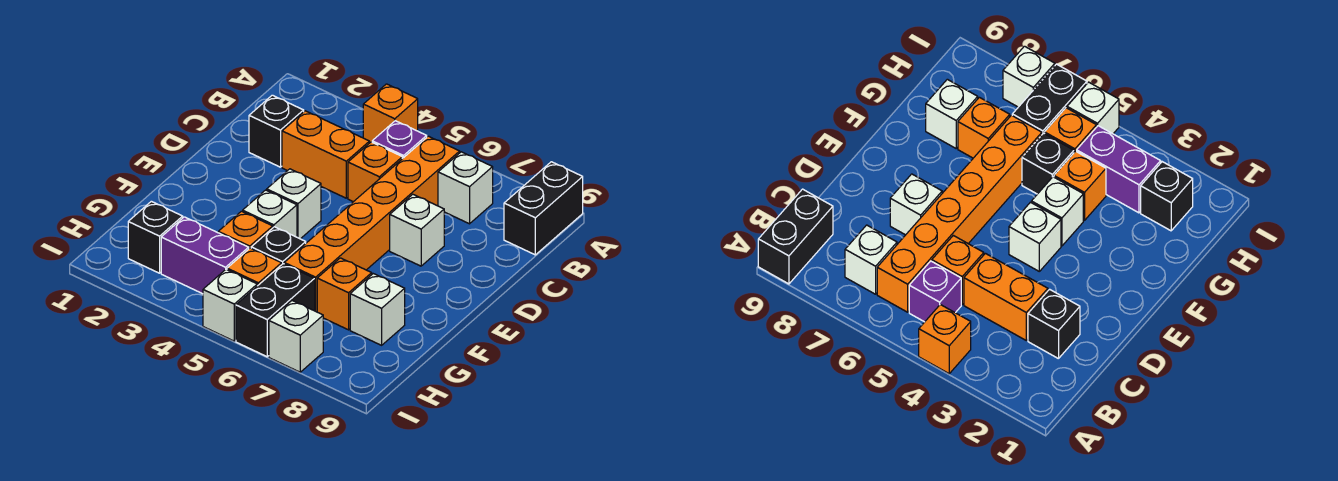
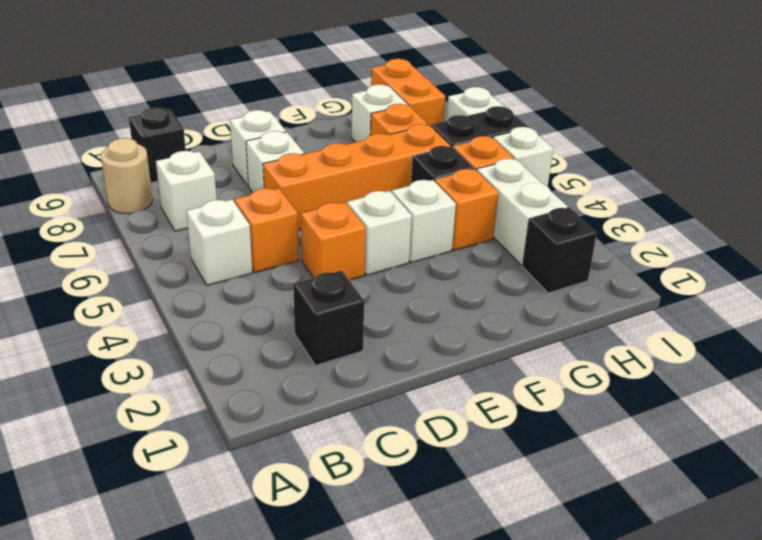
orange brick A4 level 1 -> orange brick D4 level 1
none -> tan round brick A8 level 1
black brick A9:B9 level 1 -> black brick B9 level 1
purple brick B5 level 1 -> white brick B5 level 1
orange brick B6:G6 level 1 -> orange brick D6:G6 level 1
orange brick C3:C4 level 1 -> orange brick H8:H9 level 1
none -> white brick D8 level 1
purple brick H3:H4 level 1 -> white brick H3:H4 level 1

